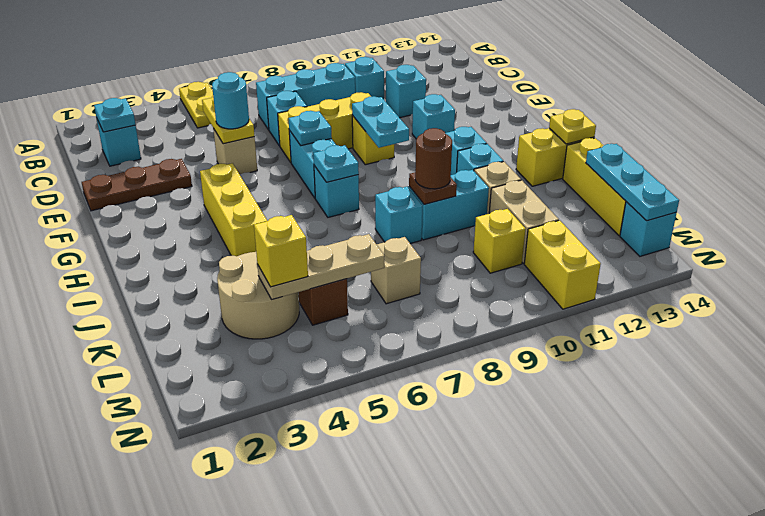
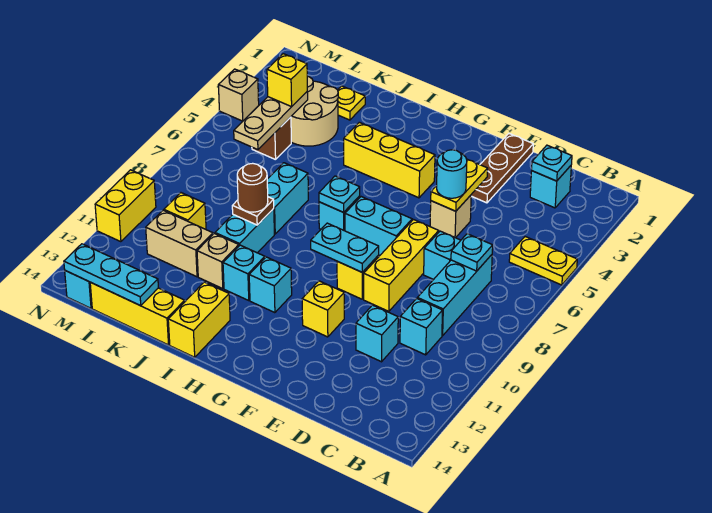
yellow plate D5:E5 level 2 -> yellow plate E4:E5 level 2
cyan plate F7 level 2 -> cyan plate C7 level 2
cyan brick F11 level 1 -> yellow brick F11 level 1
yellow plate I14 level 2 -> yellow plate K2 level 1
cyan brick J8 level 1 -> cyan brick J7:J8 level 1
tan brick L7 level 1 -> tan brick N4 level 1
yellow brick M11:N11 level 1 -> yellow brick N10:N11 level 1

